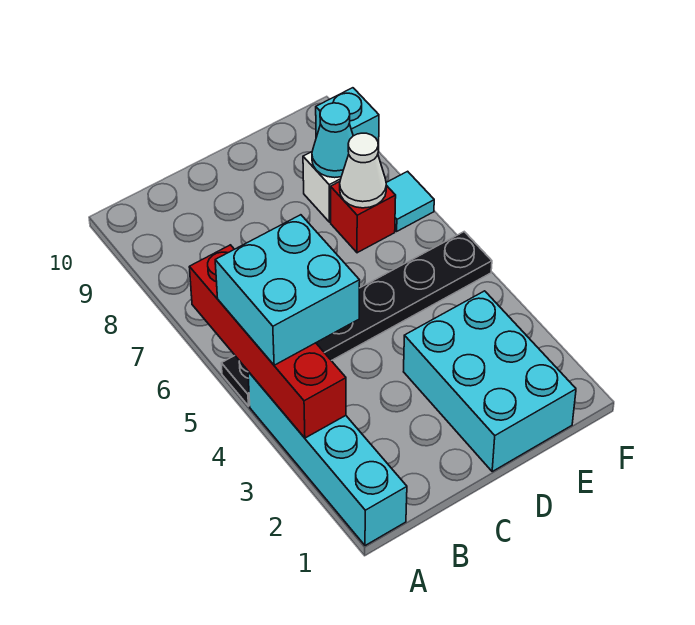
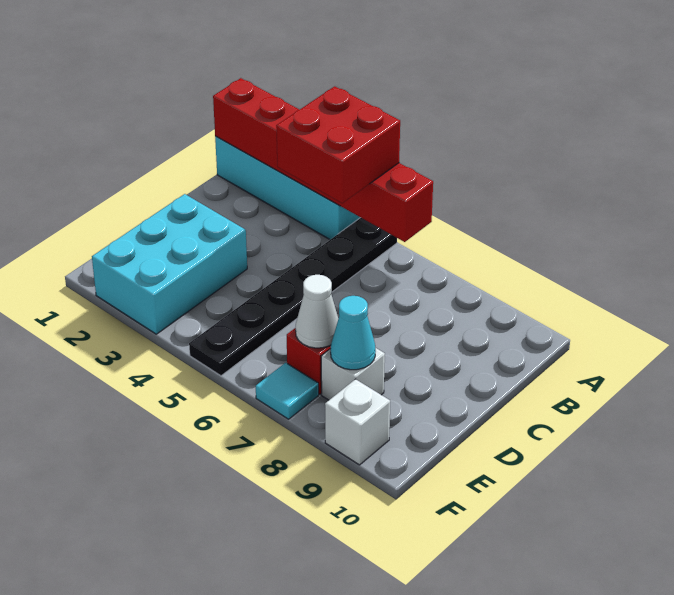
red brick A3:A6 level 2 -> red brick A1:A6 level 2
cyan brick A4:B5 level 3 -> red brick A4:B5 level 3
cyan brick D1:E3 level 1 -> cyan brick D2:F3 level 1
cyan brick F9 level 1 -> white brick F9 level 1

